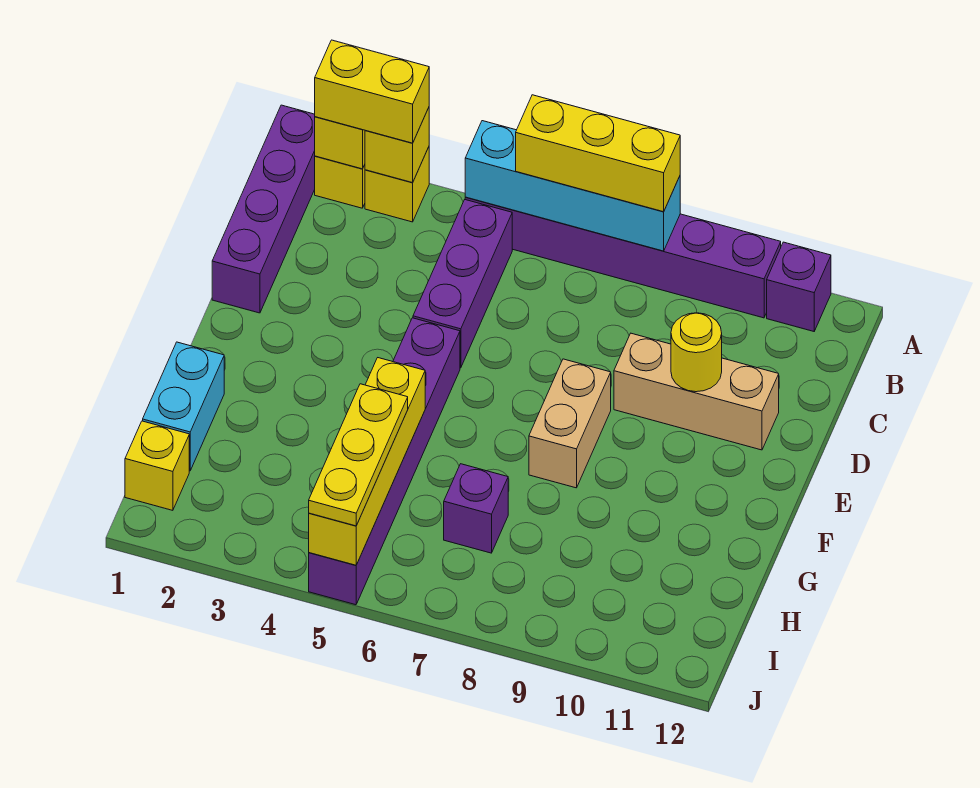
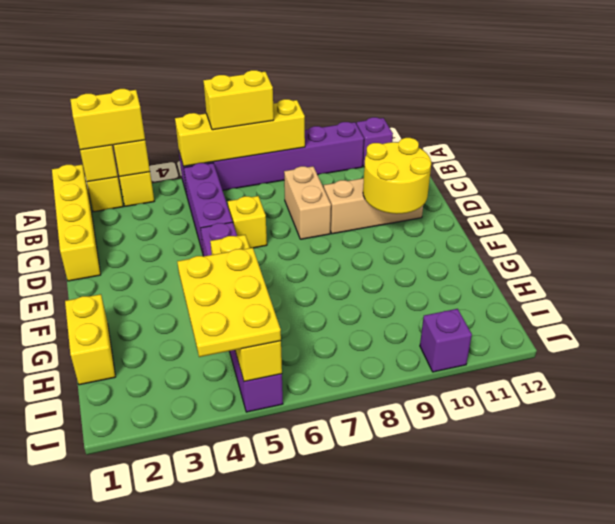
purple brick A1:D1 level 1 -> yellow brick A1:D1 level 1
cyan brick A5:A8 level 2 -> yellow brick A5:A8 level 2
yellow brick A6:A8 level 3 -> yellow brick A6:A7 level 3
yellow round brick D10 level 2 -> yellow round brick D10:E11 level 2
tan brick E8:F8 level 1 -> tan brick C8:D8 level 1
cyan brick G1:H1 level 1 -> yellow brick G1:H1 level 1
yellow plate H5:J5 level 3 -> yellow plate H4:J5 level 3
purple brick H7 level 1 -> purple brick J10 level 1
yellow brick I1 level 1 -> yellow brick D6 level 1

